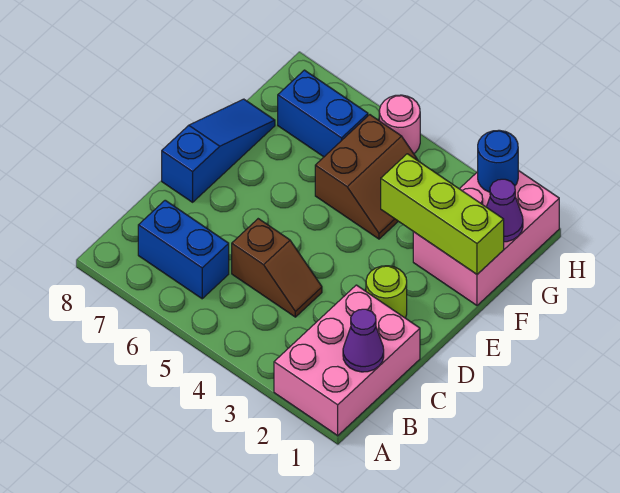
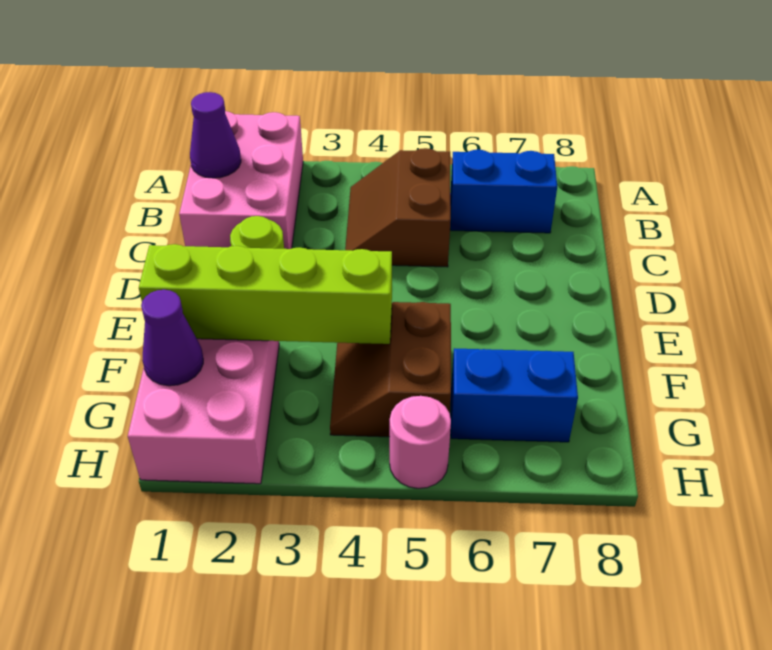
brown slope C4:C5 level 1 top 5 -> brown slope B4:C5 level 1 top 5
blue slope D8:F8 level 1 top D -> none
lime brick F1:F3 level 2 -> lime brick F1:F4 level 2
blue round brick H2 level 2 -> none

